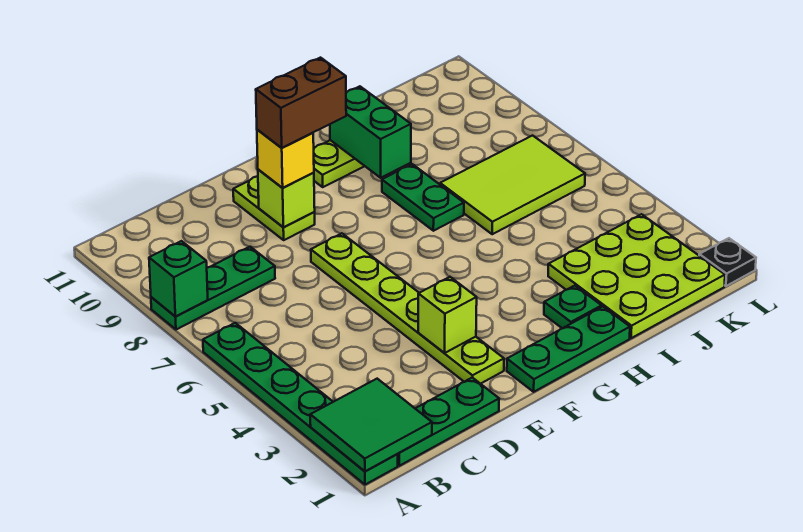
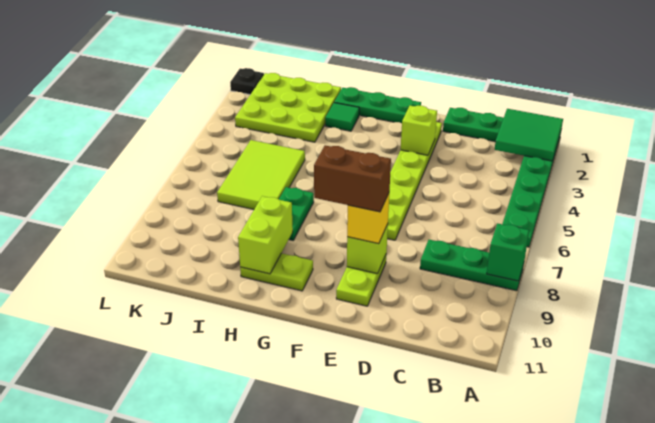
green plate H2 level 1 -> green tile H2 level 1
green brick H9:H10 level 2 -> lime brick H9:H10 level 2
lime tile I6:K7 level 1 -> lime tile I5:J7 level 1

